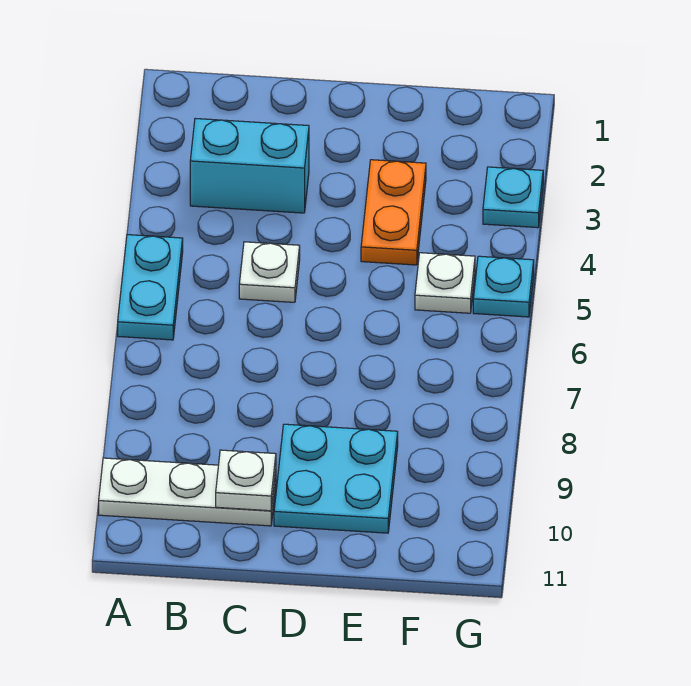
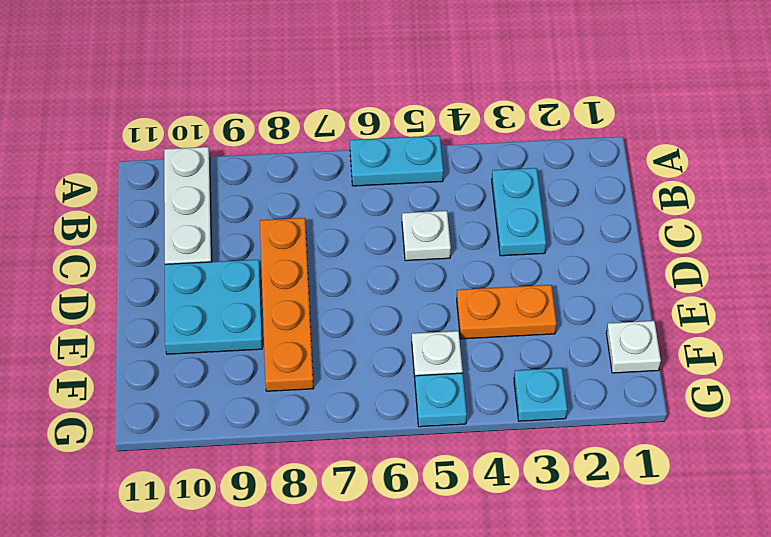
cyan brick B3:C3 level 1 -> cyan plate B3:C3 level 1
none -> orange plate C8:F8 level 1
white plate C10 level 2 -> white plate F1 level 1

